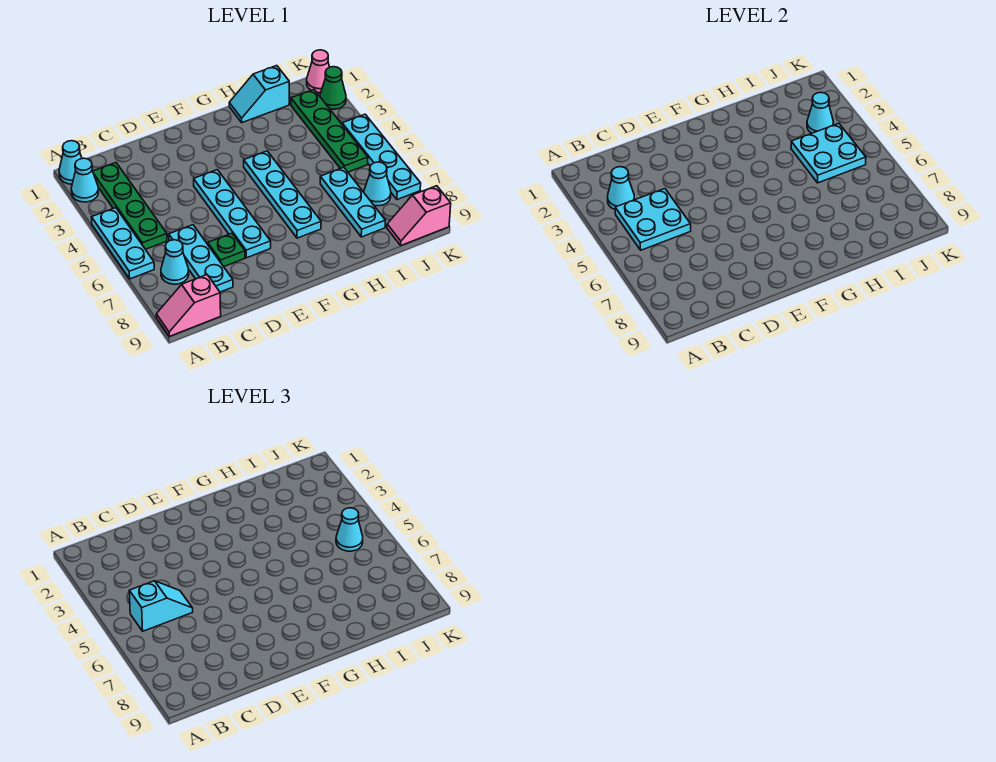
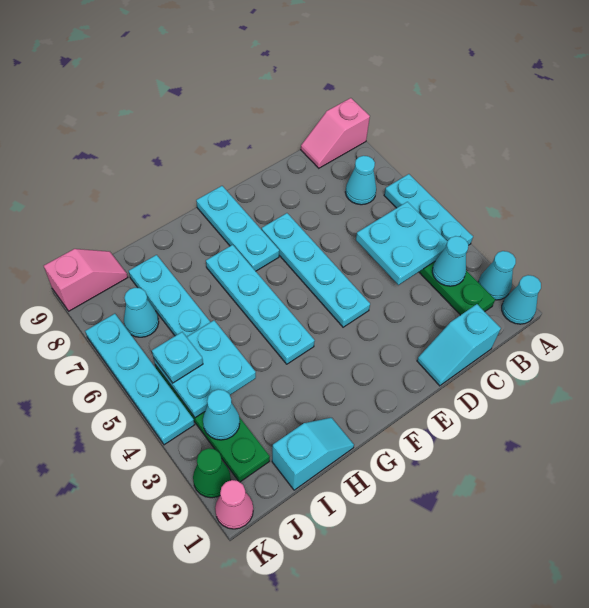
pink slope A9:B9 level 1 top B -> pink slope A9:B9 level 1 top A
cyan slope B5:C5 level 3 top B -> cyan slope C1:D1 level 1 top C
cyan plate C6:C8 level 1 -> cyan plate F7:F9 level 1
green plate D7 level 1 -> none
cyan cone J5 level 3 -> cyan plate J5 level 3

